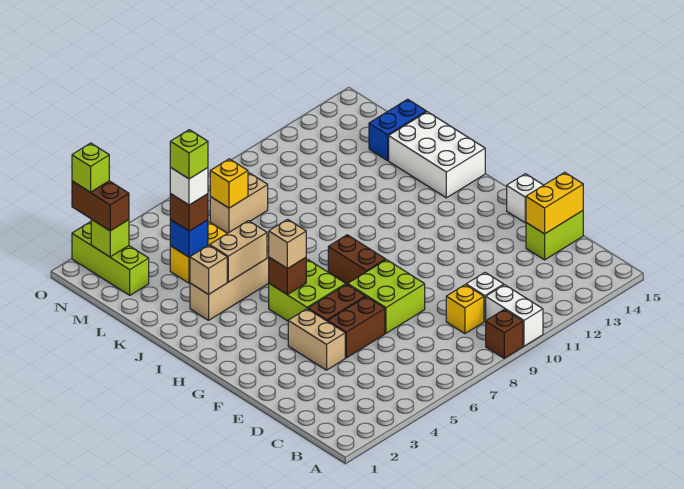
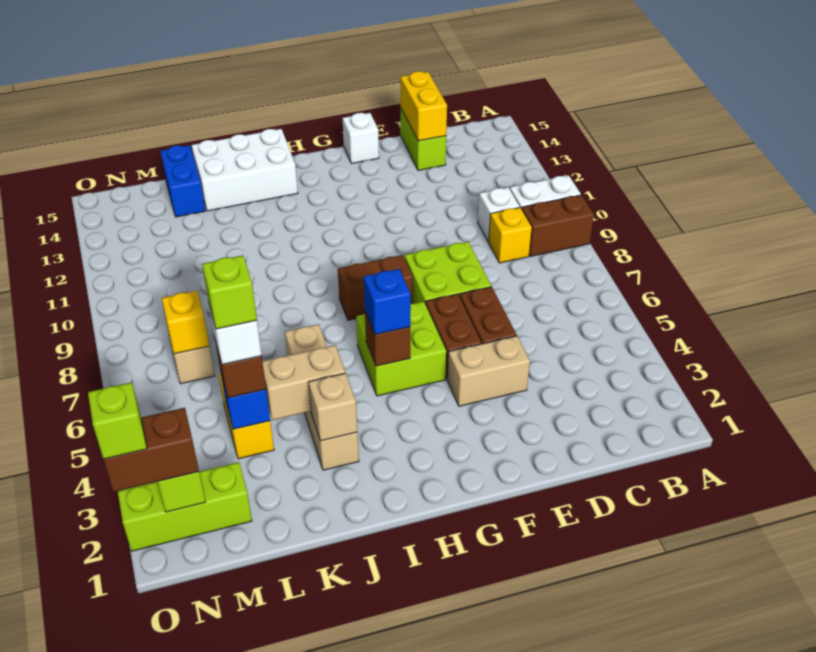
brown brick A9 level 1 -> brown brick A9:B9 level 1
tan brick H5 level 3 -> blue brick H5 level 3
tan brick J4:J5 level 2 -> tan brick J4:K4 level 2

